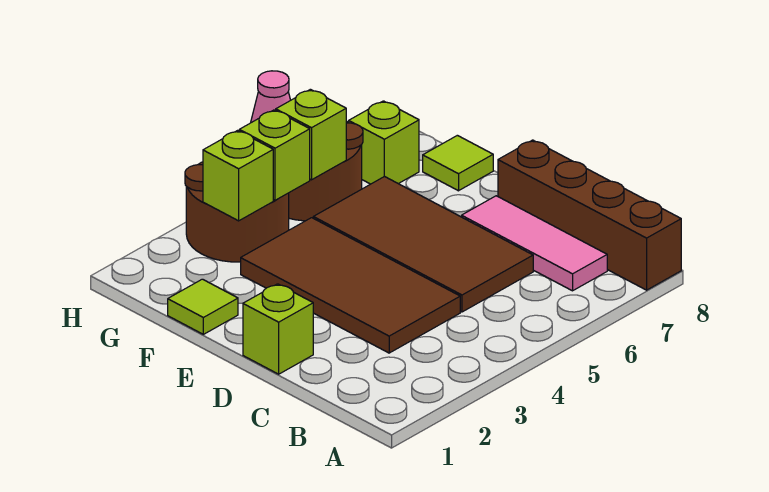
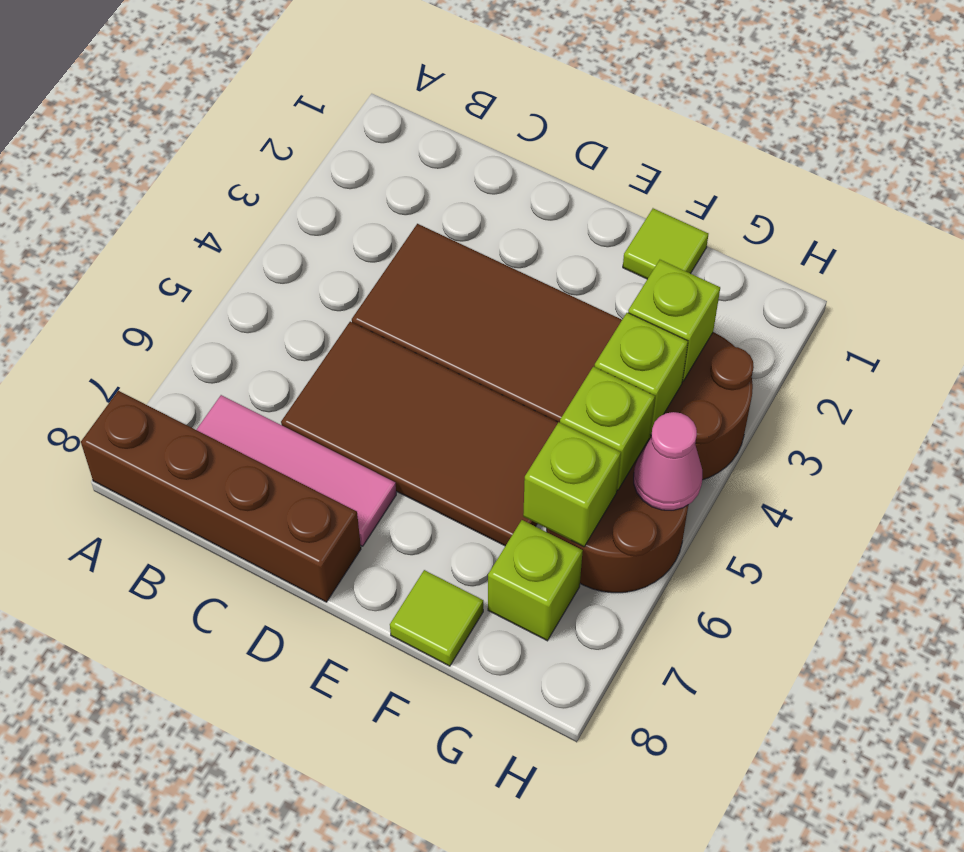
lime brick D1 level 1 -> lime brick G6 level 2

